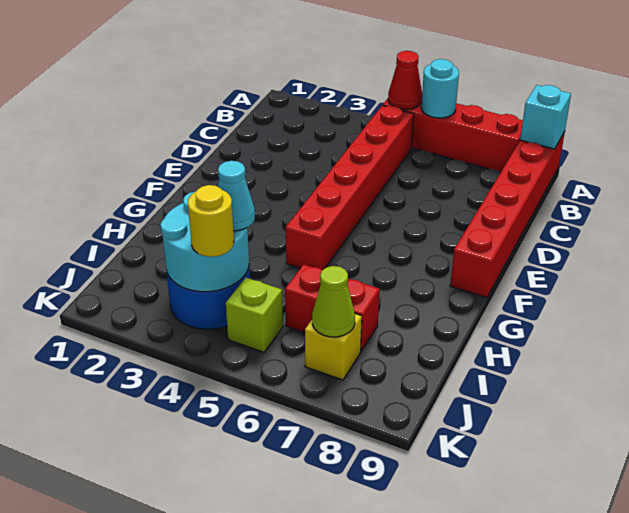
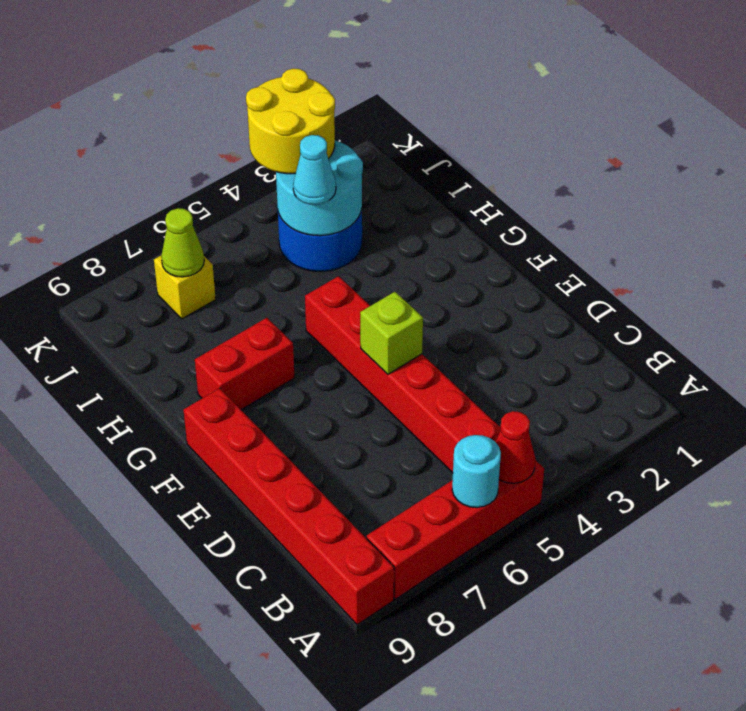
cyan brick A9 level 2 -> none
red brick I6:I7 level 1 -> red brick G7:G8 level 1
yellow round brick J4 level 3 -> yellow round brick J3:K4 level 3
lime brick J5 level 1 -> lime brick E5 level 2

